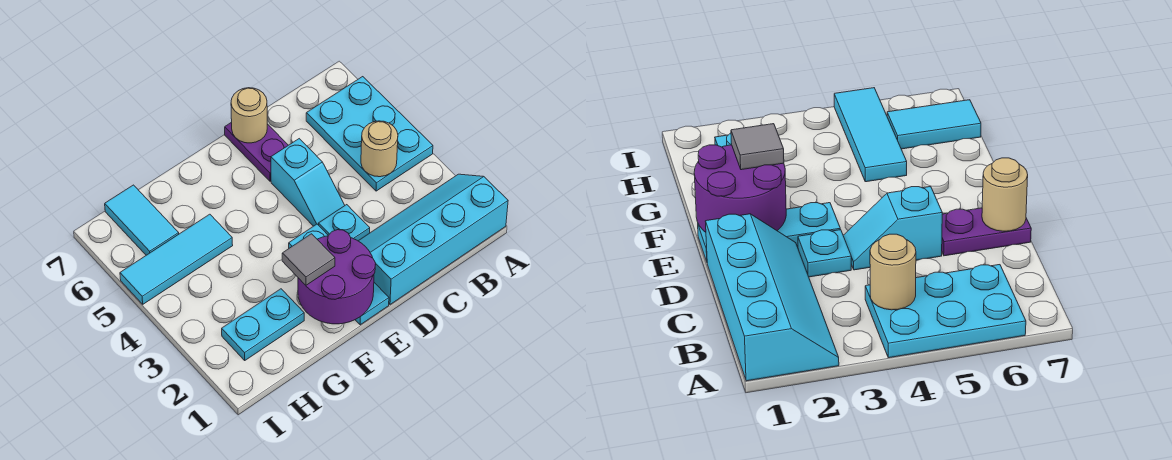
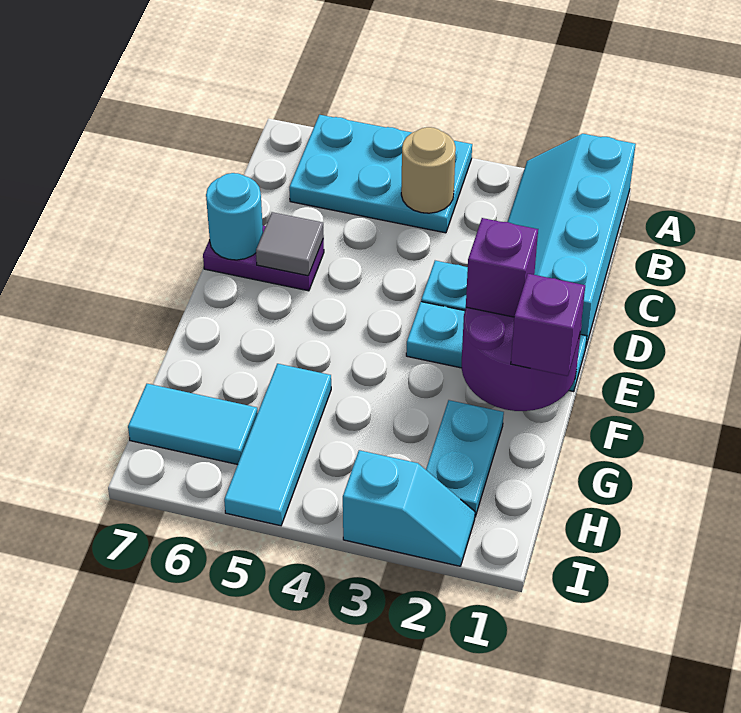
cyan slope D4:D5 level 1 top 5 -> cyan slope I2:I3 level 1 top 3
tan round brick D7 level 2 -> cyan round brick D7 level 2
none -> purple brick E2 level 3
none -> purple brick F1 level 3
grey tile F2 level 3 -> grey tile D6 level 2

